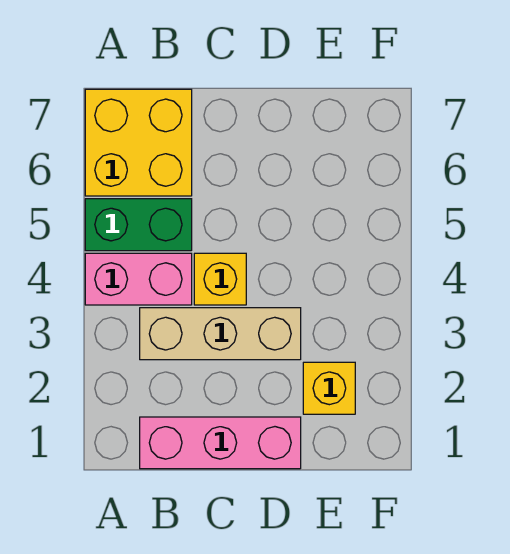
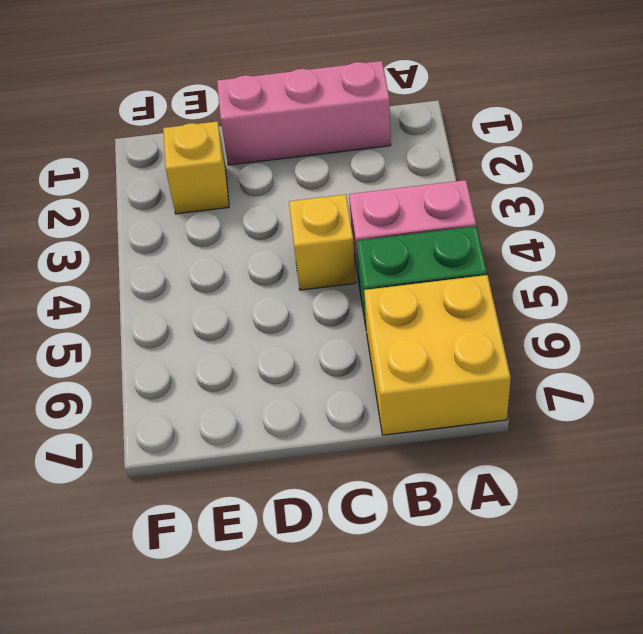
tan brick B3:D3 level 1 -> none

